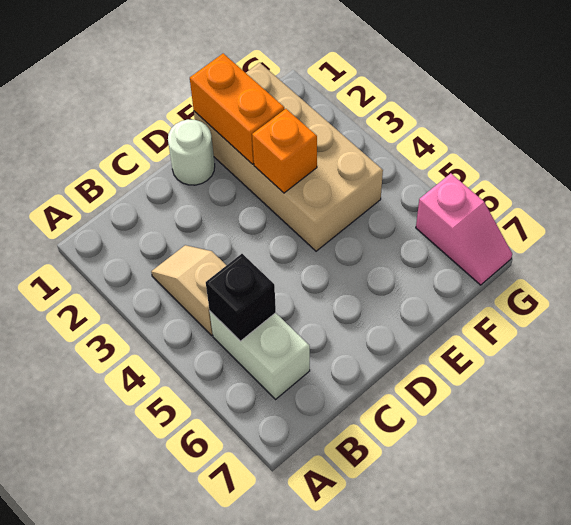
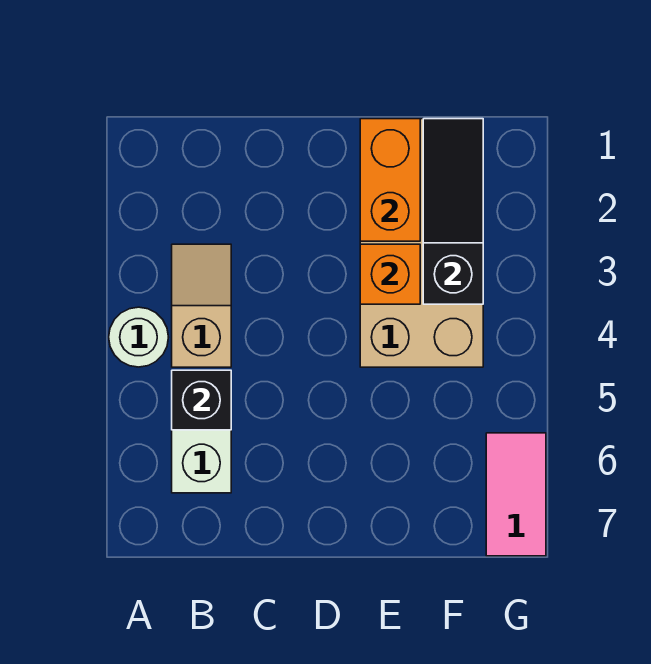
white round brick D1 level 1 -> white round brick A4 level 1
none -> black slope F1:F3 level 2 top 3
pink slope G6:G7 level 1 top 6 -> pink tile G6:G7 level 1

